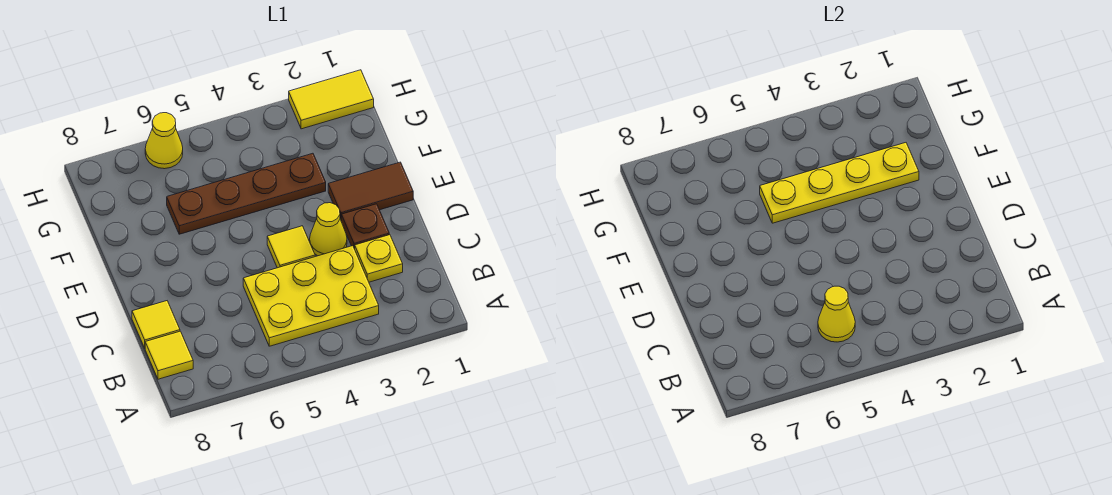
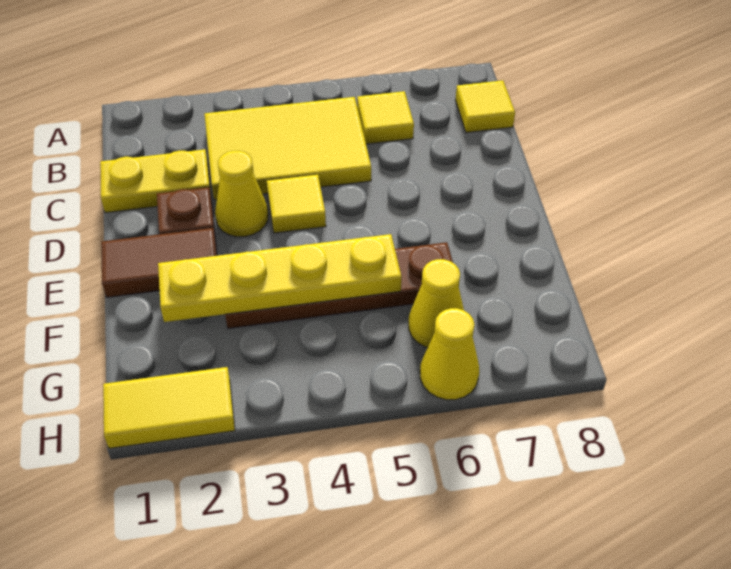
yellow plate B3:C5 level 1 -> yellow tile B3:C5 level 1
yellow cone B5 level 2 -> yellow cone G6 level 1
yellow plate C2 level 1 -> yellow plate C1:C2 level 1
yellow tile C8 level 1 -> yellow tile B6 level 1

